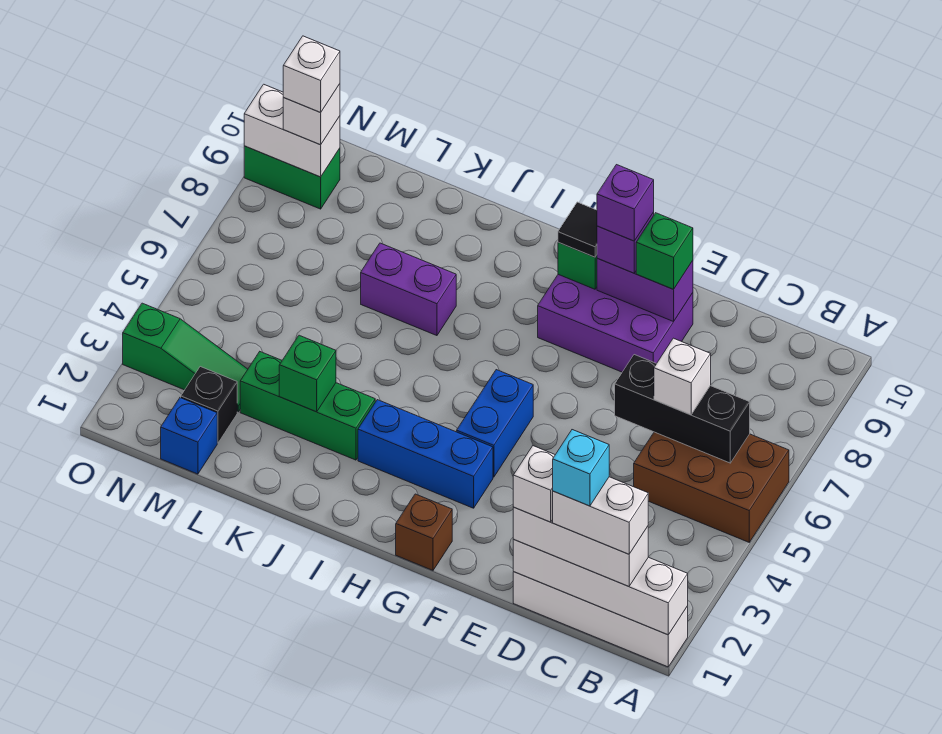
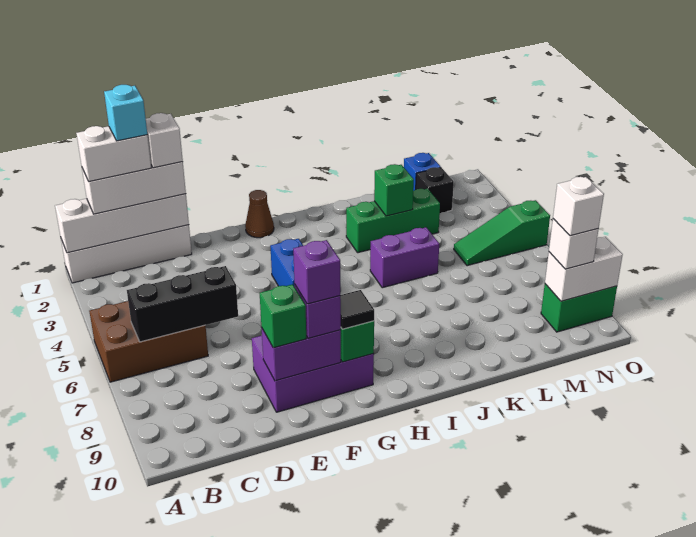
white brick C6 level 3 -> none
brown brick G1 level 1 -> brown cone G1 level 1
blue brick G3:I3 level 1 -> none
purple brick J7:K7 level 1 -> purple brick J5:K5 level 1
green slope M3:O3 level 1 top O -> green slope M5:O5 level 1 top O

